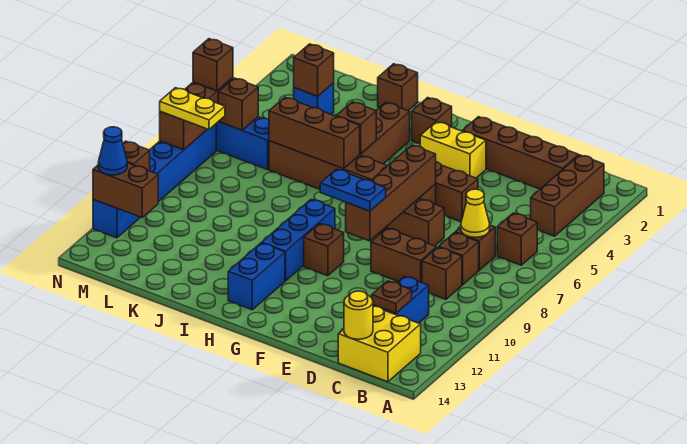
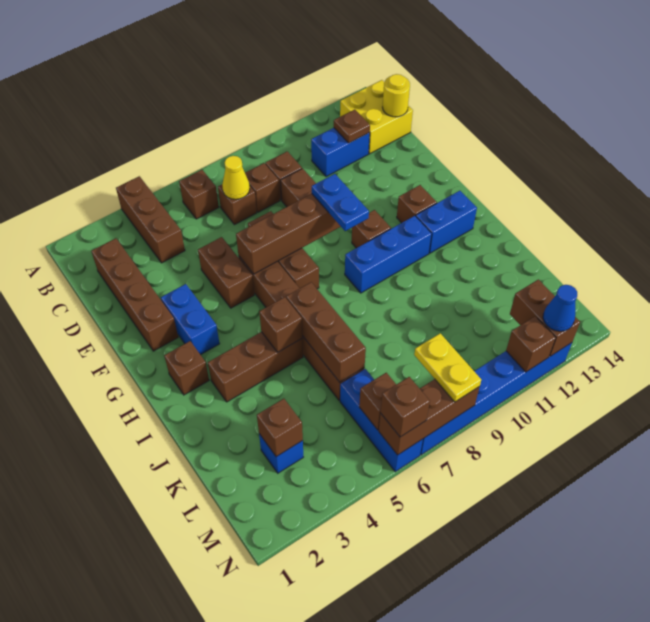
brown brick B2:B4 level 1 -> brown brick A4:C4 level 1
yellow brick F3:G3 level 1 -> blue brick F3:G3 level 1
brown brick J1 level 1 -> brown brick G12 level 1

